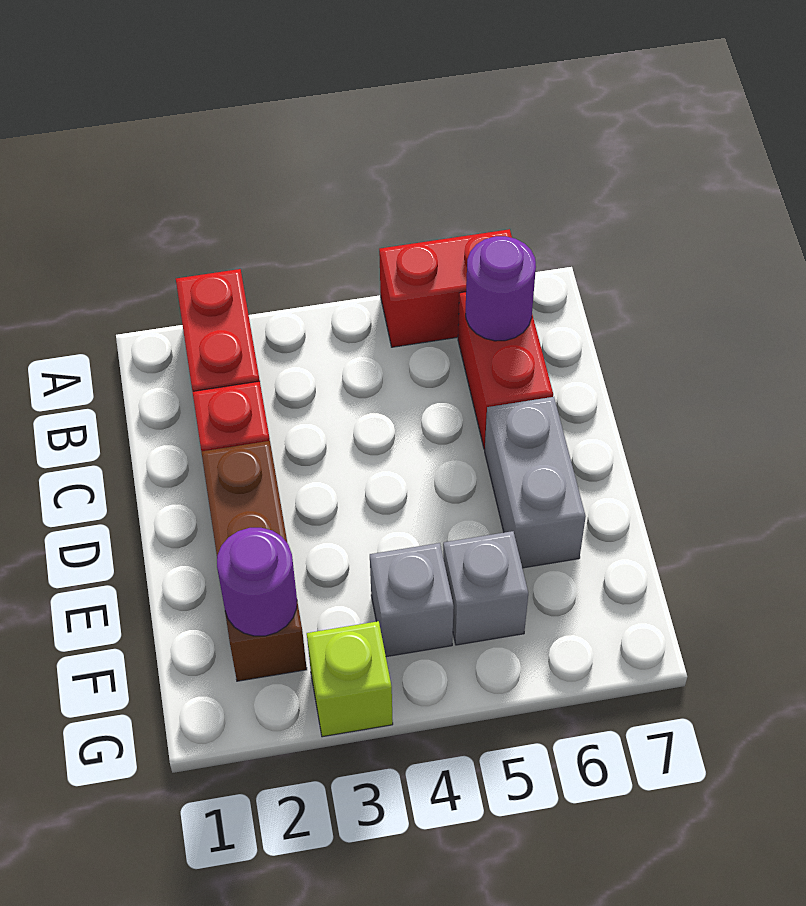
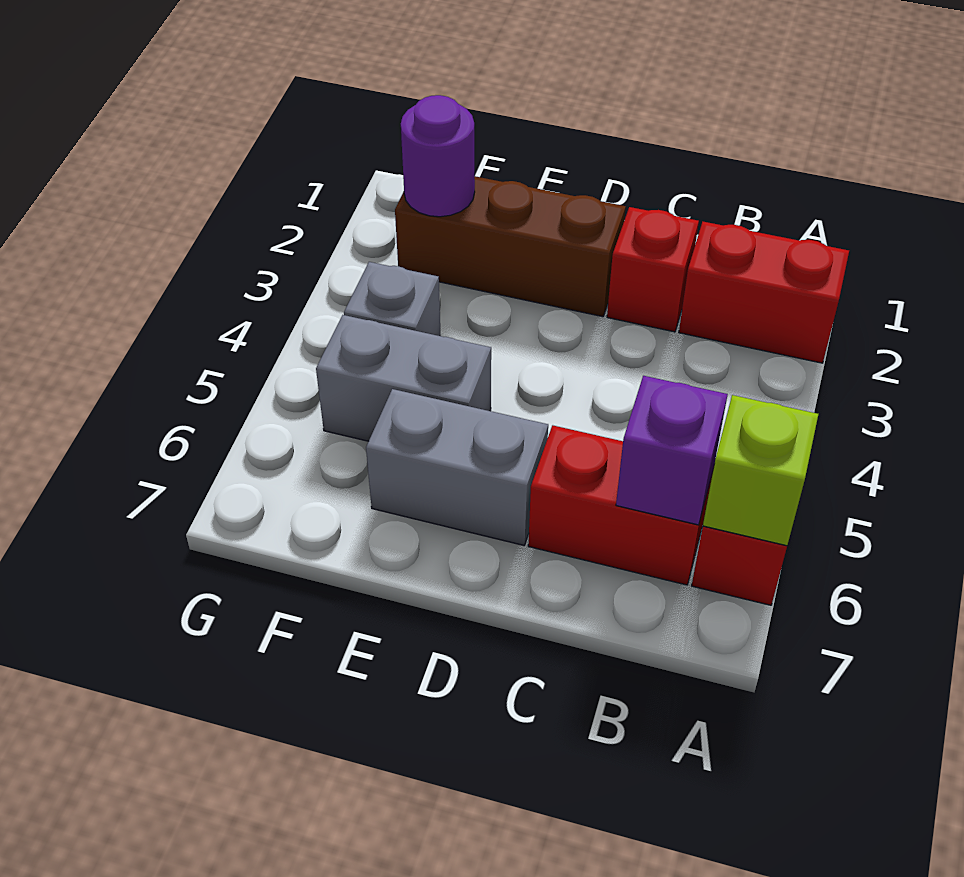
purple round brick B6 level 2 -> purple brick B6 level 2
grey brick F5 level 1 -> grey brick E5:F5 level 1
lime brick G3 level 1 -> lime brick A6 level 2

